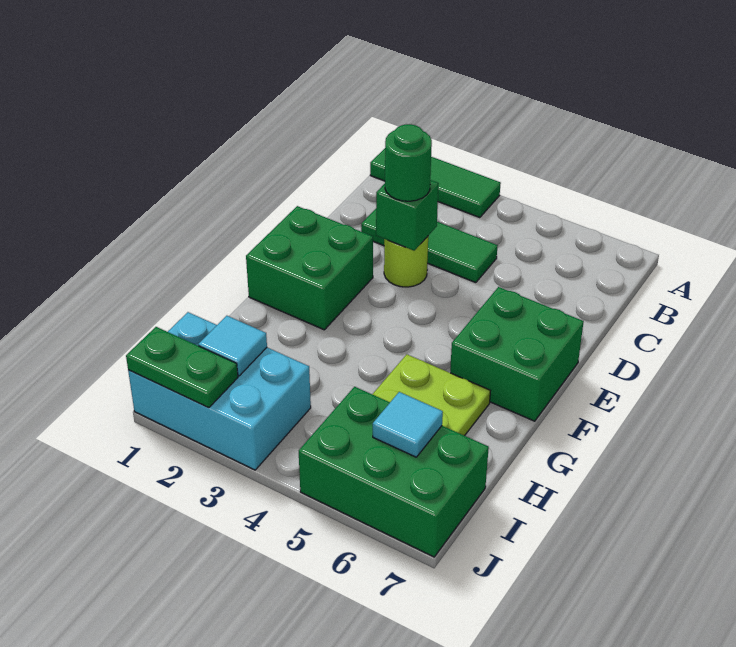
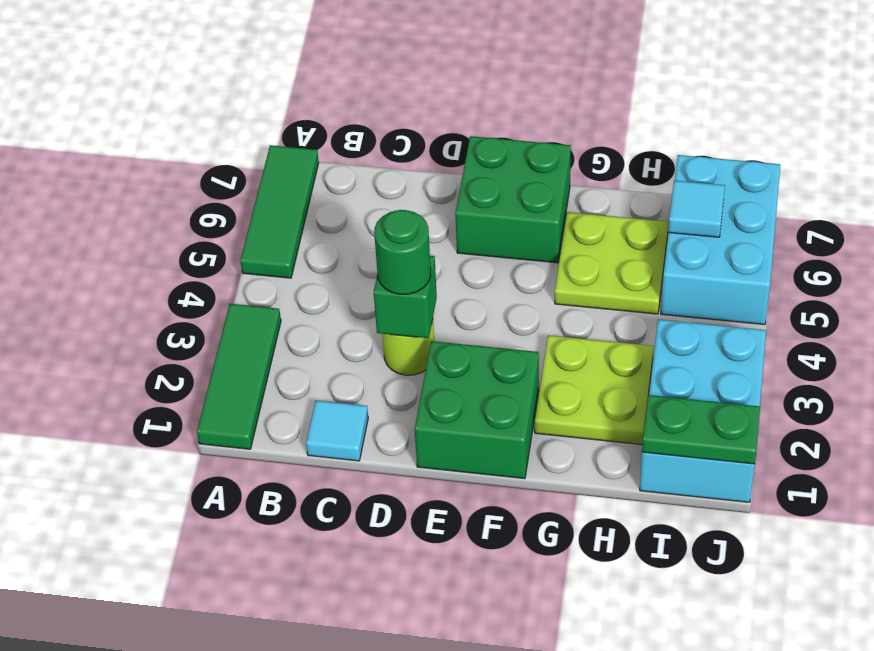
green tile C2:C4 level 1 -> green tile A5:A7 level 1
none -> lime plate G2:H3 level 1
cyan tile I2 level 2 -> cyan tile C1 level 1
green brick I5:J7 level 1 -> cyan brick I5:J7 level 1
green plate J1:J2 level 2 -> green plate I1:J1 level 2

